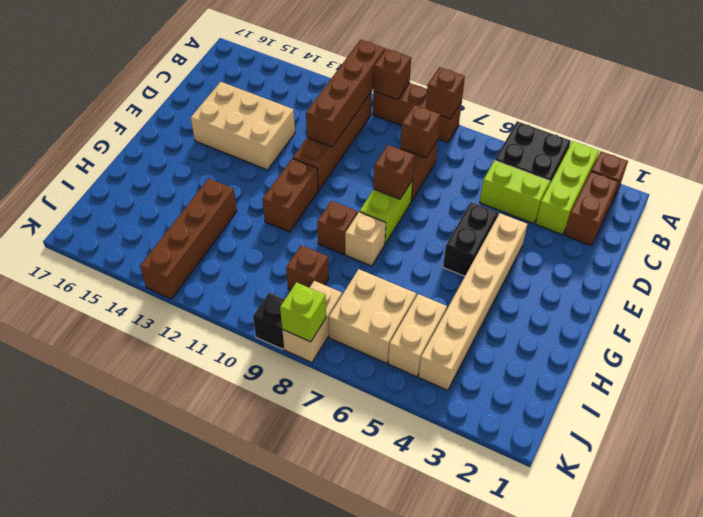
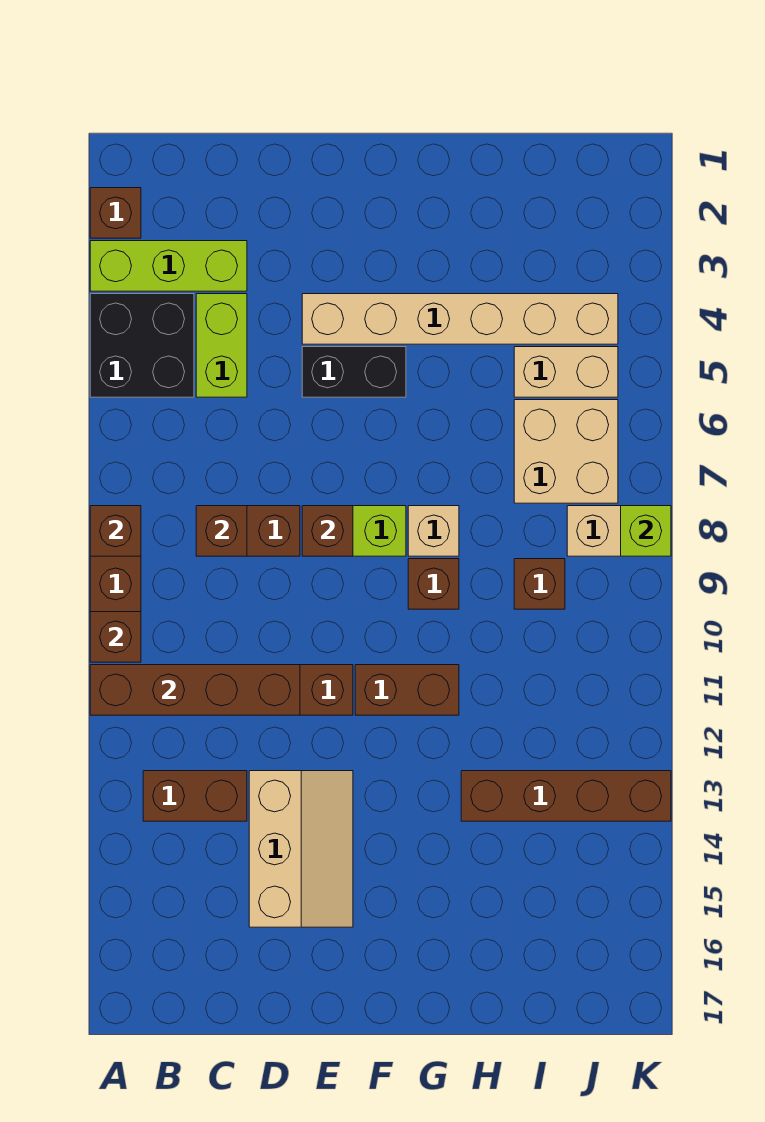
brown brick B2:C2 level 1 -> brown brick B13:C13 level 1
tan brick D13:E15 level 1 -> tan slope D13:E15 level 1 top D
black brick K9 level 1 -> none

